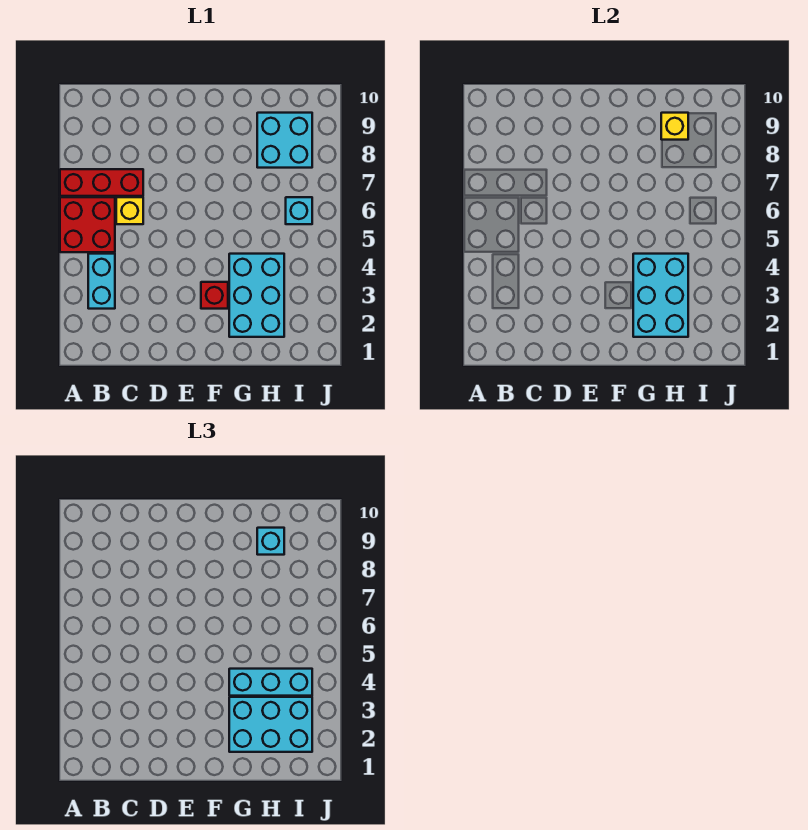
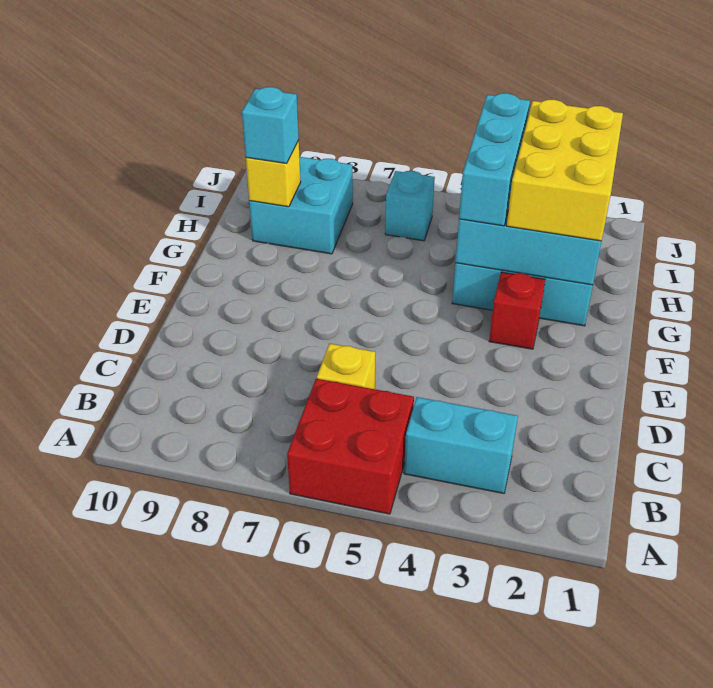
red brick A7:C7 level 1 -> none
cyan brick G2:I3 level 3 -> yellow brick G2:I3 level 3

